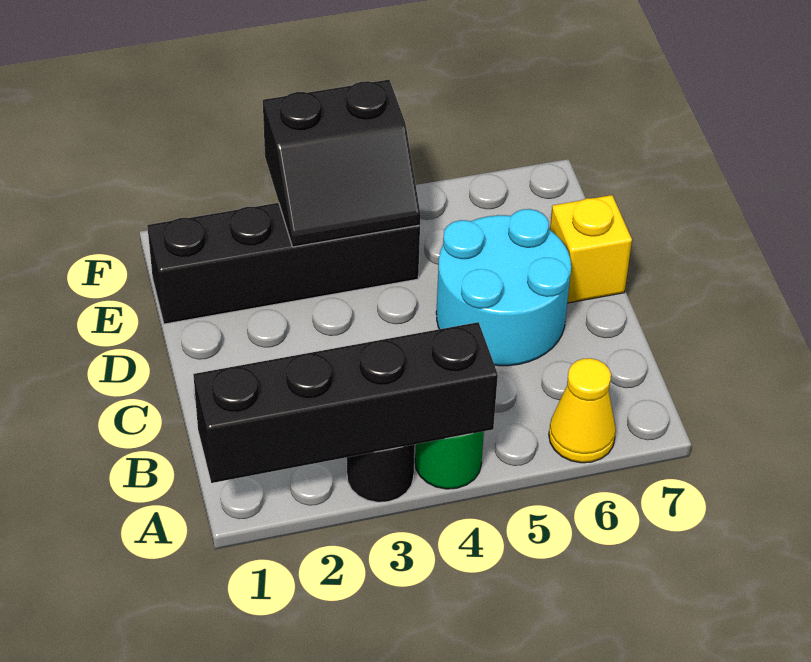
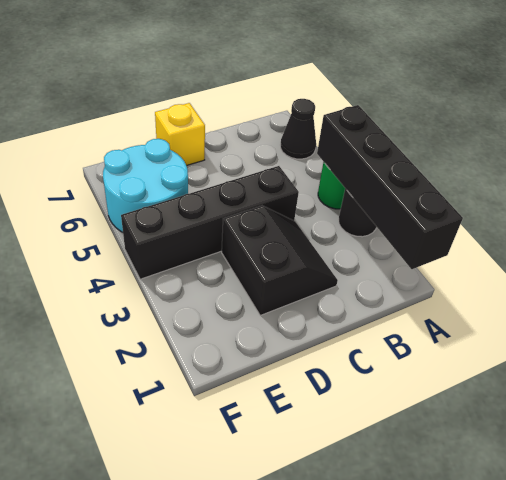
yellow cone A6 level 1 -> black cone A6 level 1
cyan round brick C5:D6 level 1 -> cyan round brick E5:F6 level 1
black brick E1:E4 level 1 -> black brick C4:F4 level 1
black slope E3:F4 level 2 top F -> black slope C2:D3 level 1 top D

